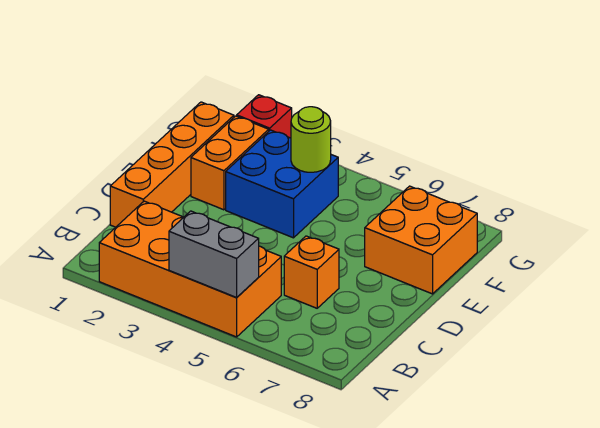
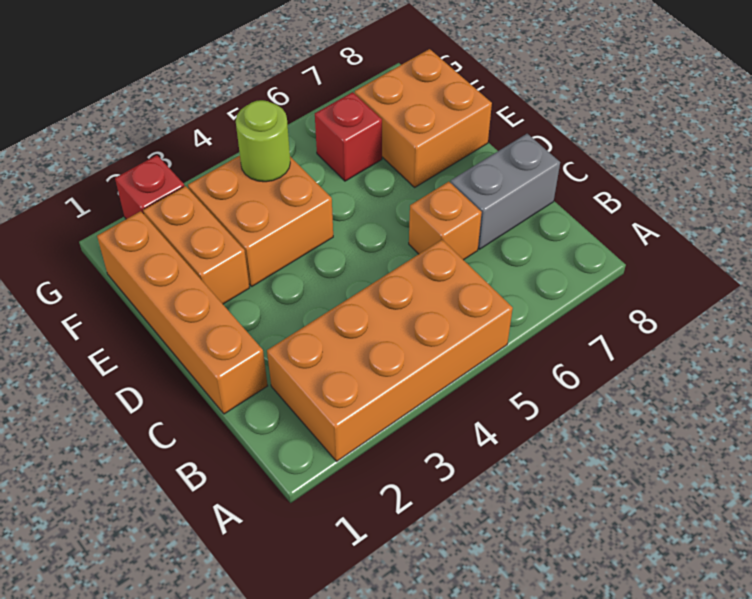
grey brick A4:A5 level 2 -> grey brick C7:C8 level 1
blue brick E3:F4 level 1 -> orange brick E3:F4 level 1
none -> red brick F6 level 1

